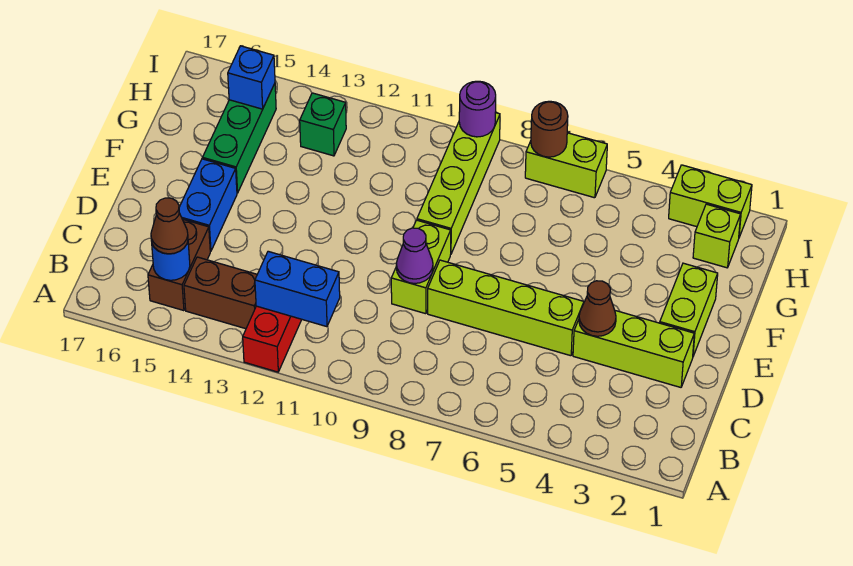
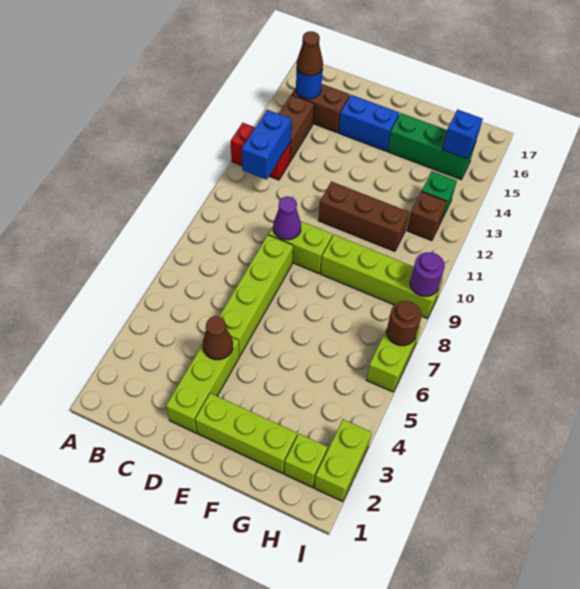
lime brick E2:F2 level 1 -> lime brick E2:G2 level 1
none -> brown brick E11:G11 level 1
none -> brown brick H12 level 1

